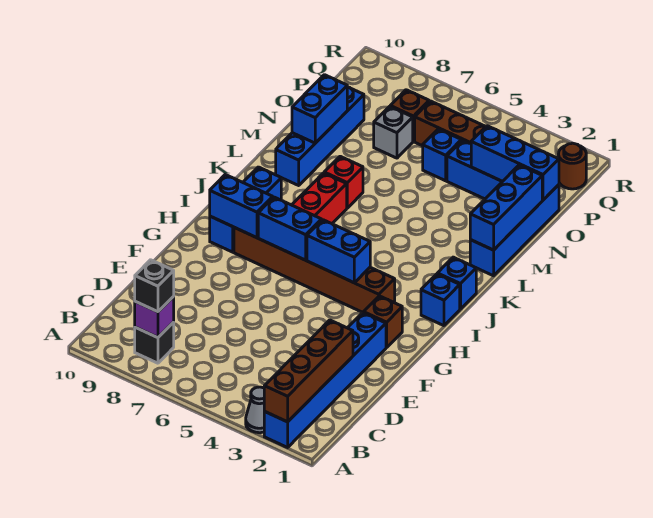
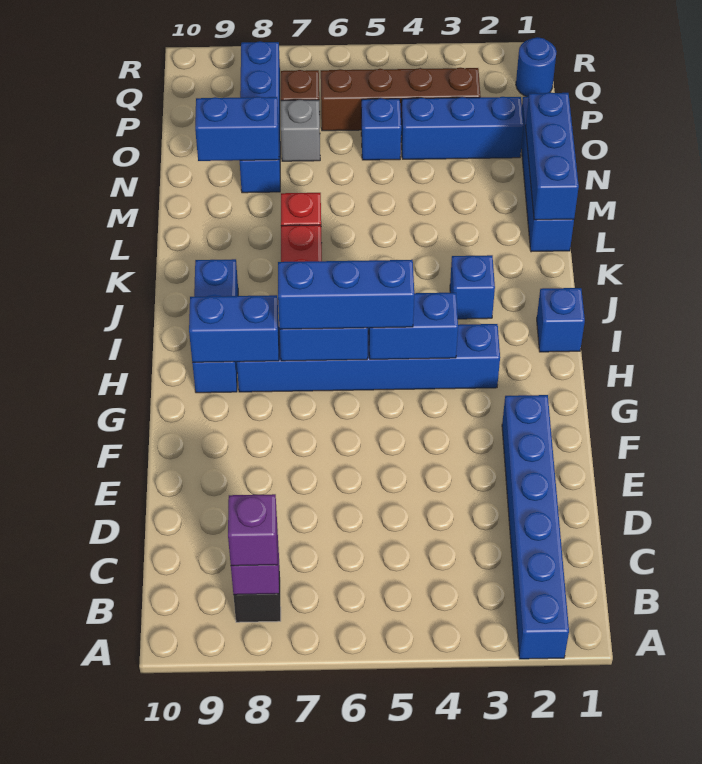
brown brick A2:D2 level 2 -> none
grey cone A3 level 1 -> none
black brick B8 level 3 -> purple brick B8 level 3
brown brick G2 level 1 -> none
brown brick H3:H8 level 1 -> blue brick H3:H8 level 1
blue brick J1 level 1 -> blue brick J3 level 1
blue brick L9:O9 level 1 -> blue brick N8:Q8 level 1
blue brick M9:N9 level 2 -> blue brick N8:N9 level 2
blue brick O1:O3 level 2 -> blue brick H5:H7 level 3
brown round brick Q1 level 1 -> blue round brick Q1 level 1

